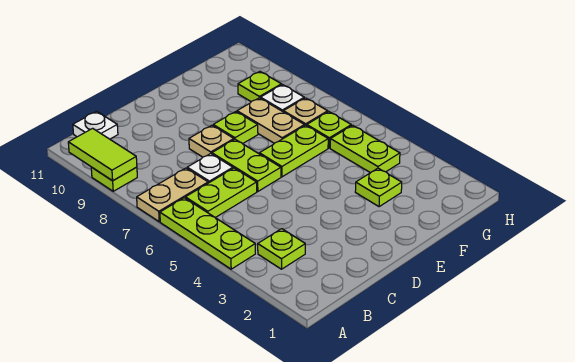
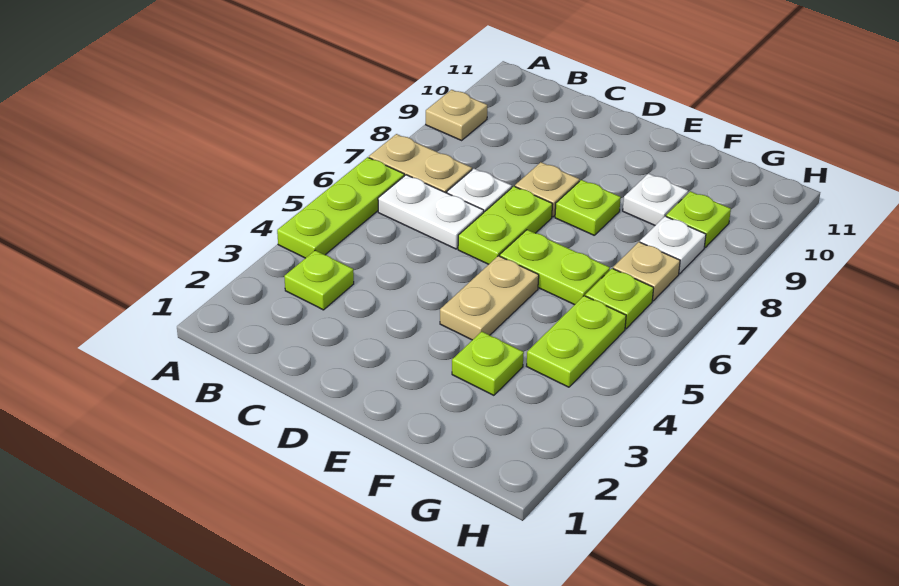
lime plate A9 level 1 -> tan plate A9 level 1
lime tile A9:A10 level 2 -> none
lime plate B6:C6 level 1 -> white plate B6:C6 level 1
white plate B11 level 1 -> white plate F9 level 1
tan plate F7:F8 level 1 -> tan plate E4:E5 level 1

